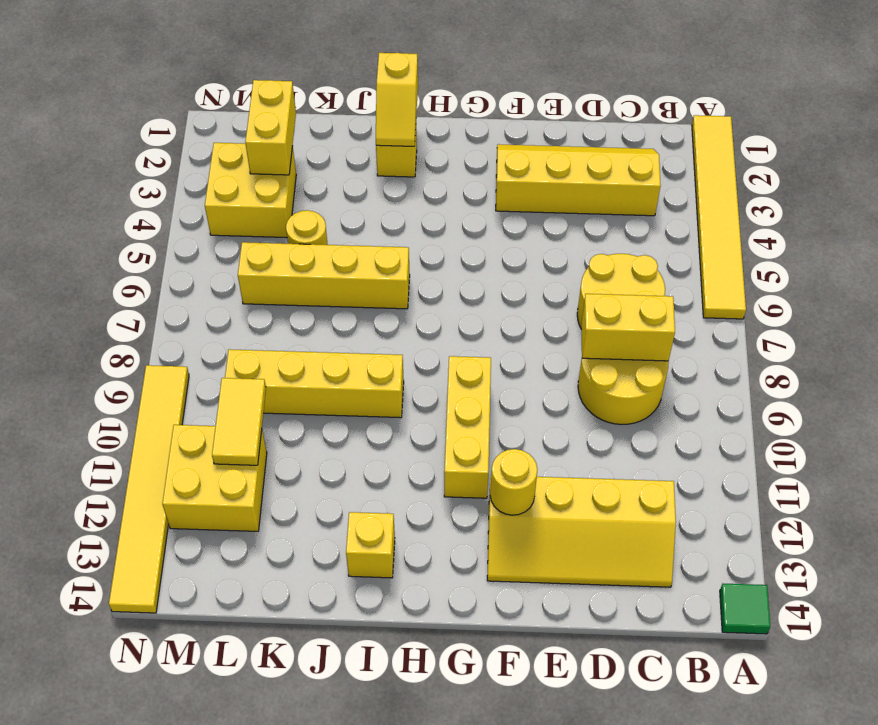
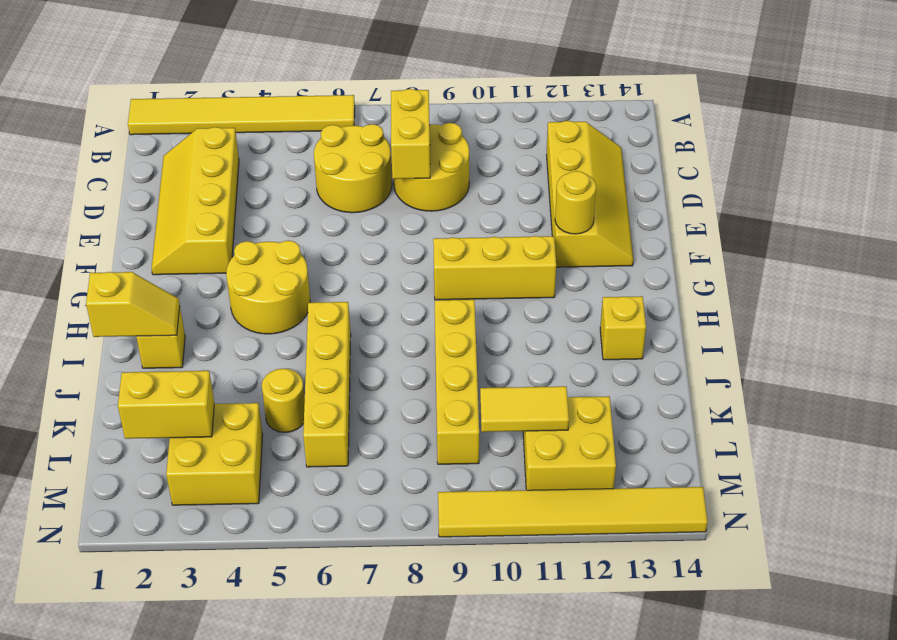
green tile A14 level 1 -> none
none -> yellow round brick G4:H5 level 1

